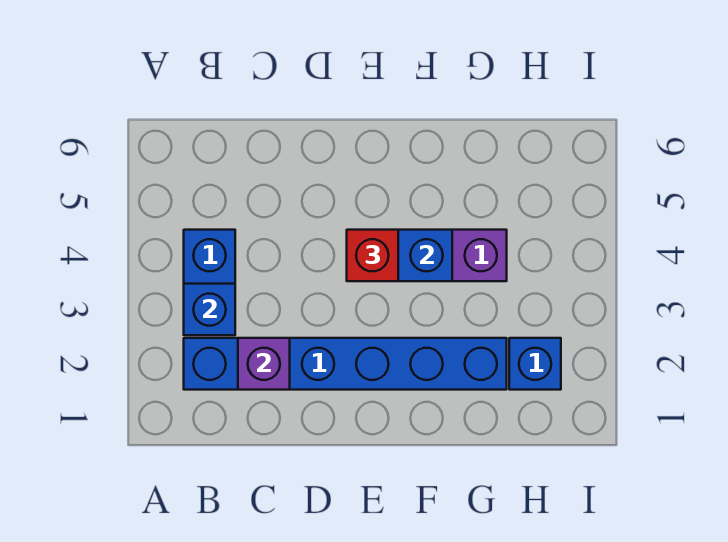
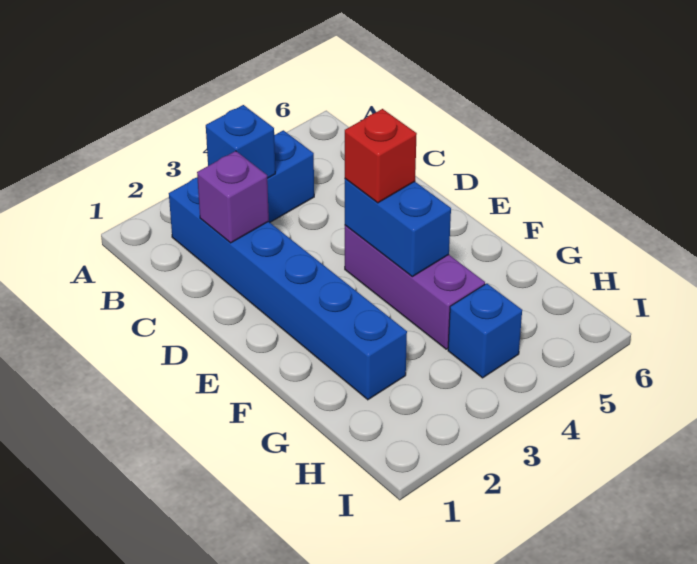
blue brick H2 level 1 -> blue brick H4 level 1

